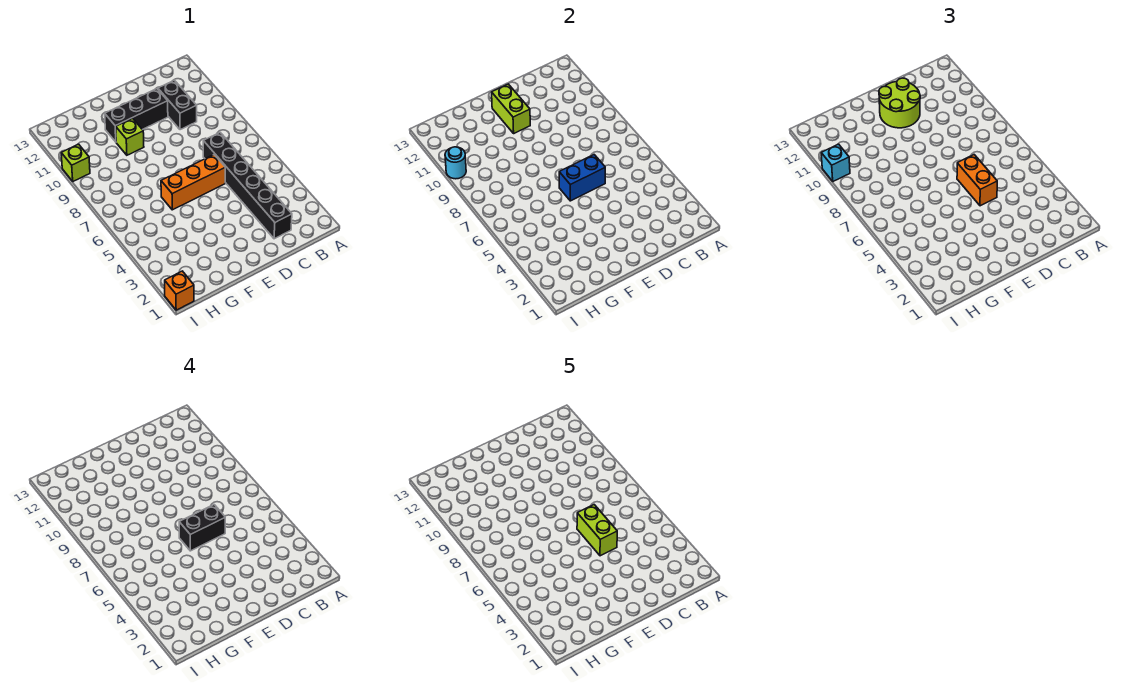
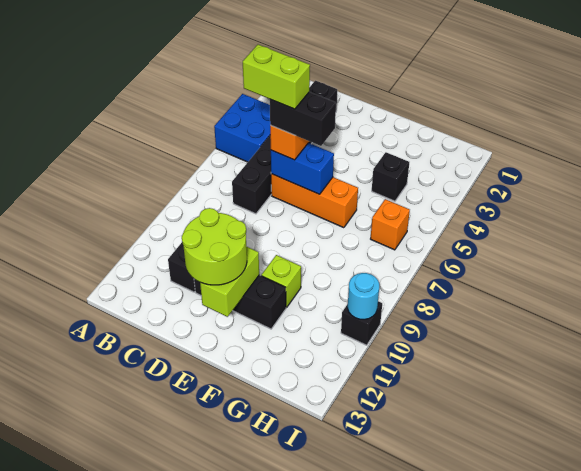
none -> blue brick A4:B5 level 1
lime brick D5:D6 level 5 -> lime brick C6:D6 level 5
none -> black brick G4 level 1
orange brick I1 level 1 -> orange brick H6 level 1
lime brick I10 level 1 -> black brick I10 level 1
cyan brick I10 level 3 -> none

